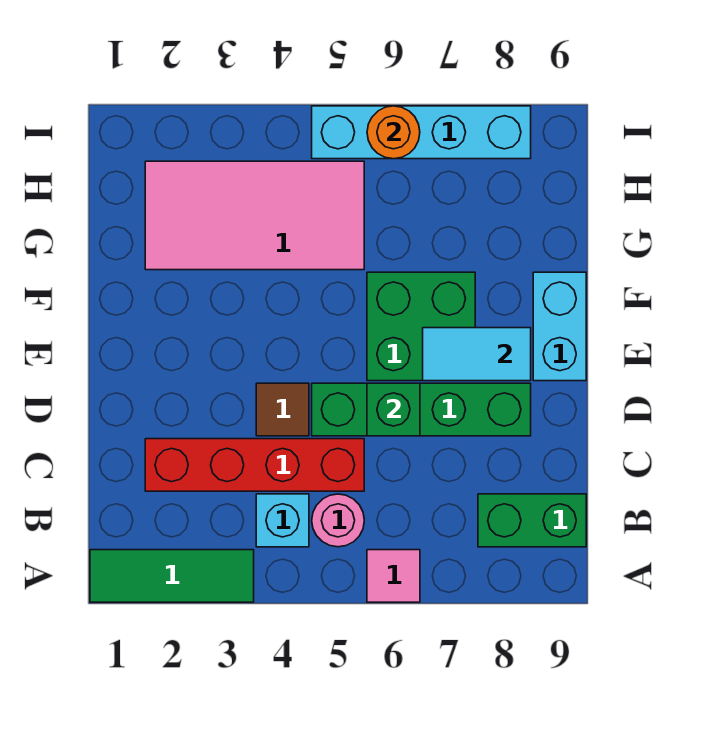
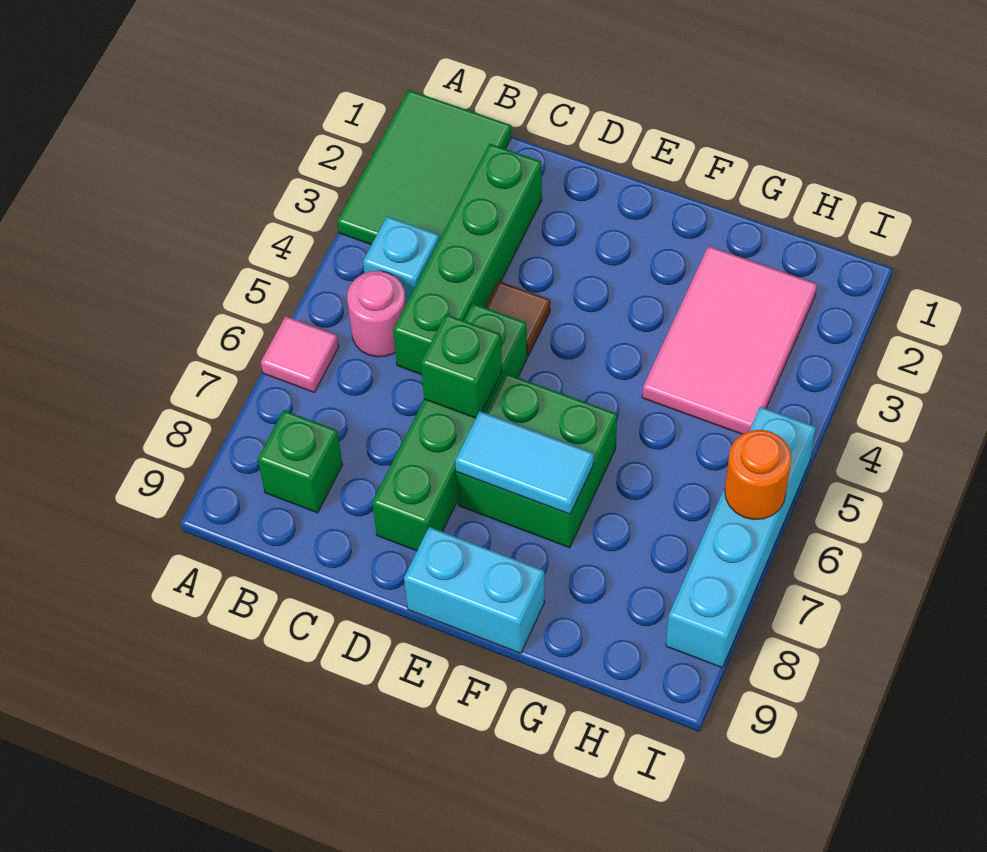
green tile A1:A3 level 1 -> green tile A1:B3 level 1
green brick B8:B9 level 1 -> green brick B8 level 1
red brick C2:C5 level 1 -> green brick C2:C5 level 1
cyan tile E7:E8 level 2 -> cyan tile E7:F7 level 2
pink tile G2:H5 level 1 -> pink tile G2:H4 level 1

